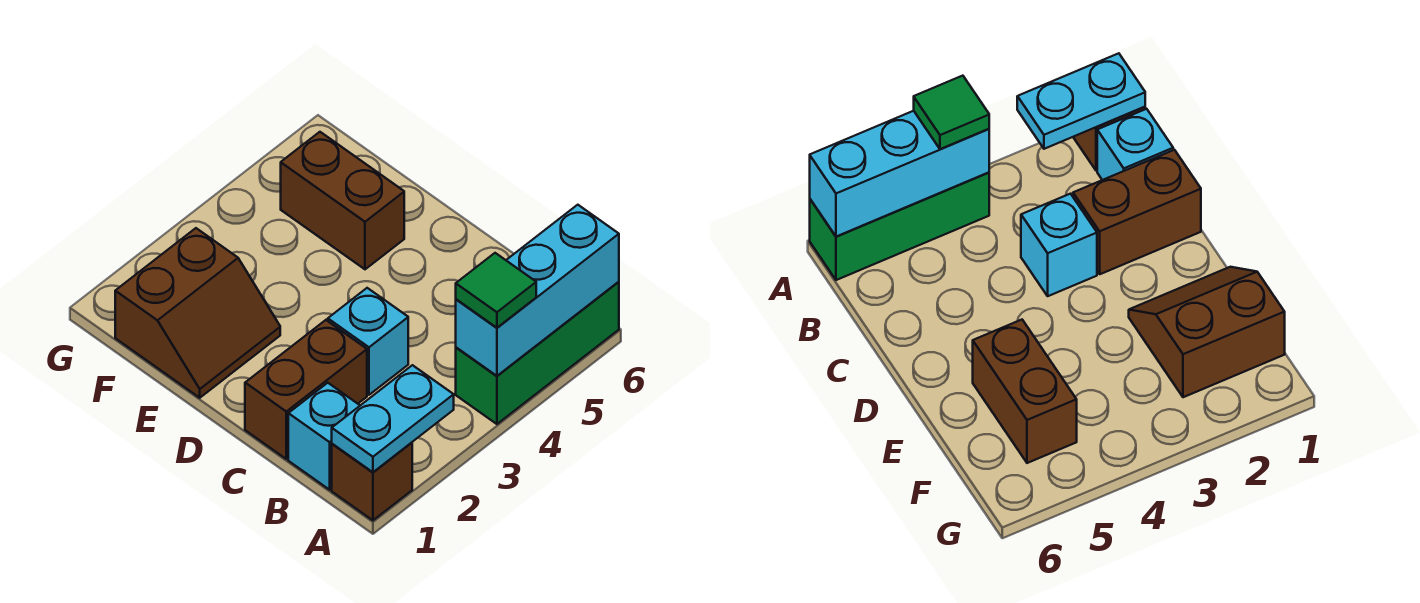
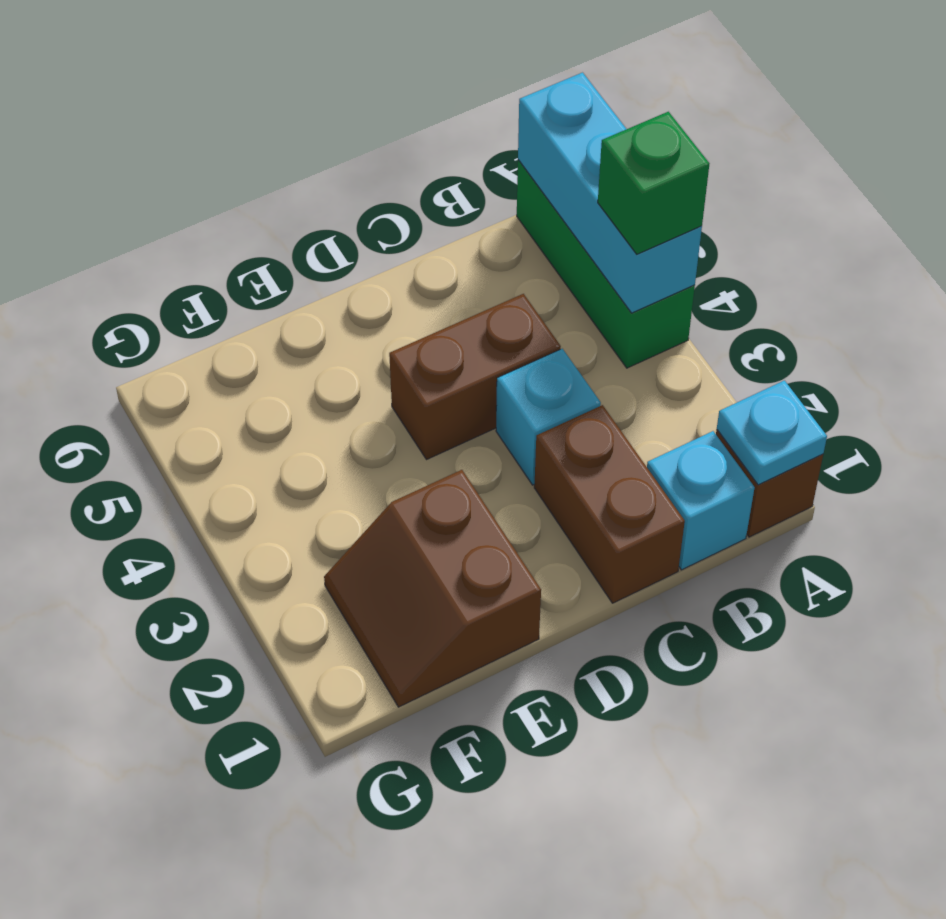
cyan plate A1:A2 level 2 -> cyan plate A1 level 2
green tile A4 level 3 -> green brick A4 level 3
brown slope E1:F2 level 1 top F -> brown slope E1:F2 level 1 top E
brown brick E5:F5 level 1 -> brown brick C4:D4 level 1

